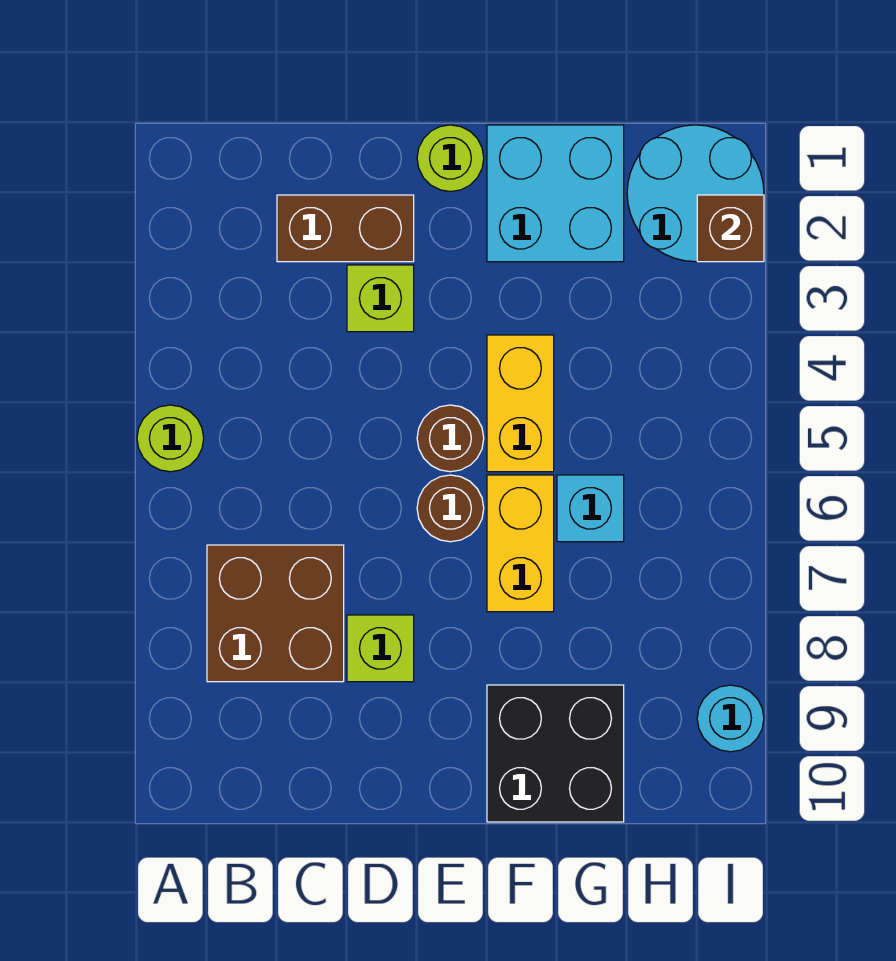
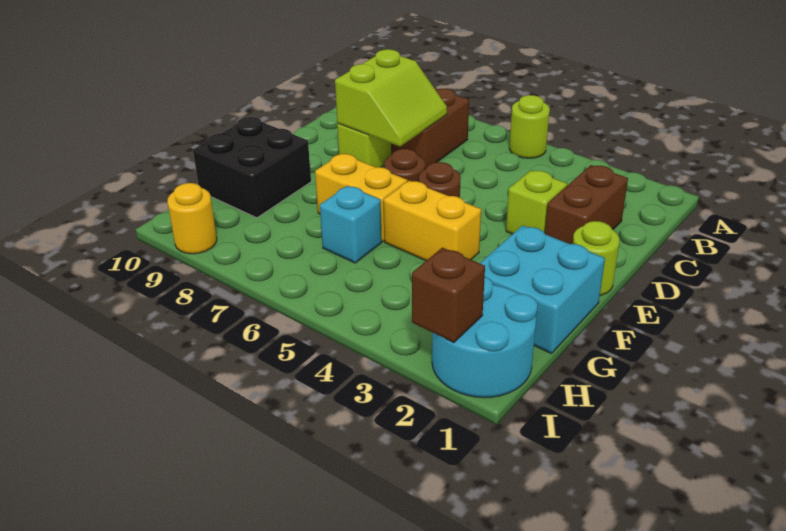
none -> lime slope C7:D8 level 2 top 8
cyan round brick I9 level 1 -> yellow round brick I9 level 1

